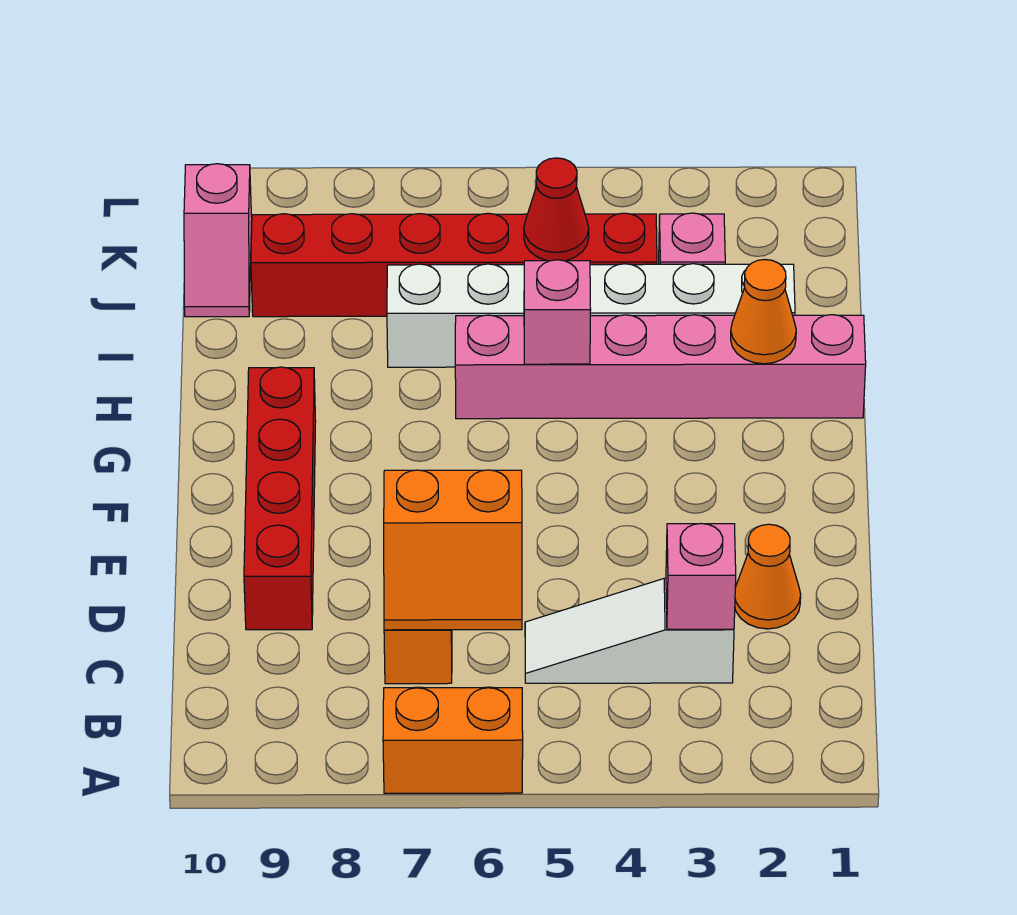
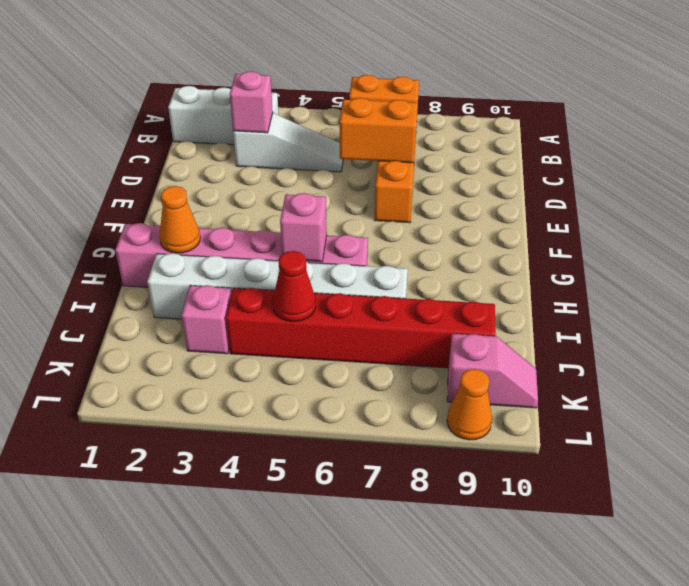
none -> white brick B1:B3 level 1
orange cone D2 level 1 -> orange cone L9 level 1
red brick D9:G9 level 1 -> none
pink slope J10:K10 level 1 top K -> pink slope K9:K10 level 1 top 9

